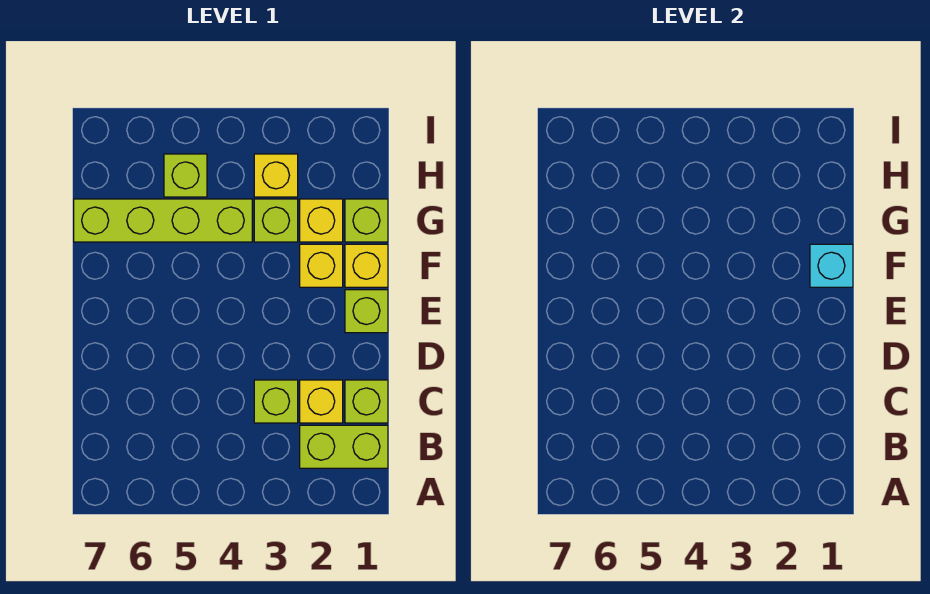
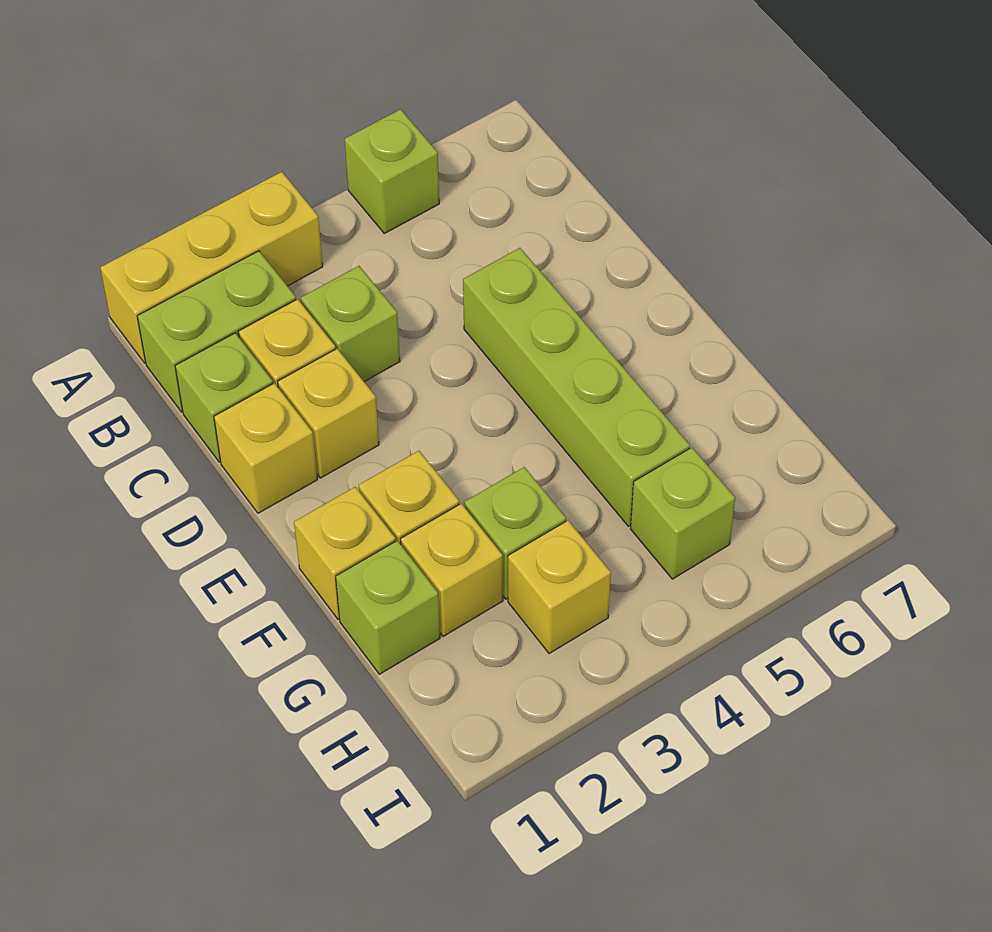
none -> yellow brick A1:A3 level 1
none -> yellow brick D1 level 1
none -> yellow brick D2 level 1
lime brick E1 level 1 -> lime brick A5 level 1
cyan brick F1 level 2 -> none
lime brick G4:G7 level 1 -> lime brick D5:G5 level 1

